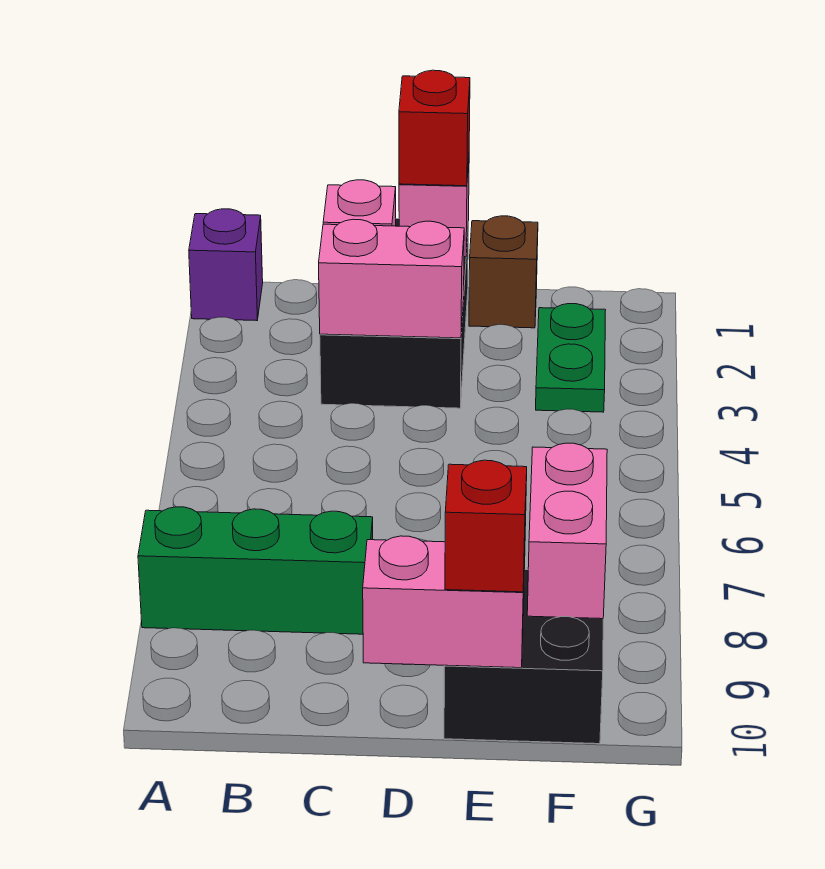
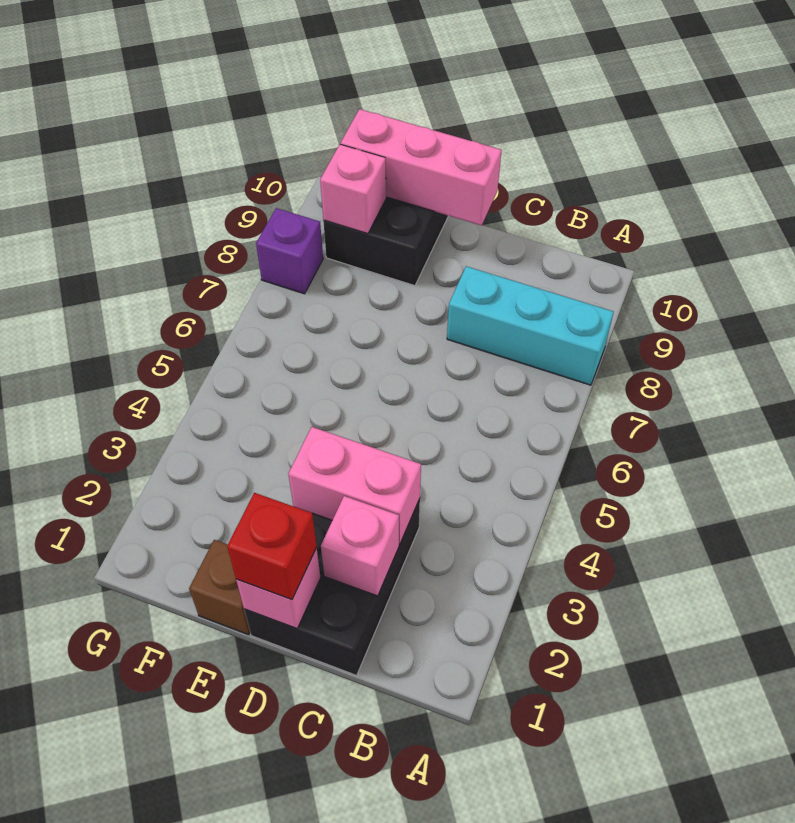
purple brick A1 level 1 -> purple brick G8 level 1
green brick A8:C8 level 1 -> cyan brick A8:C8 level 1
pink brick D10:E10 level 2 -> pink brick D10:F10 level 2
red brick E10 level 3 -> none
green plate F2:F3 level 1 -> none
pink brick F8:F9 level 2 -> pink brick F9 level 2

